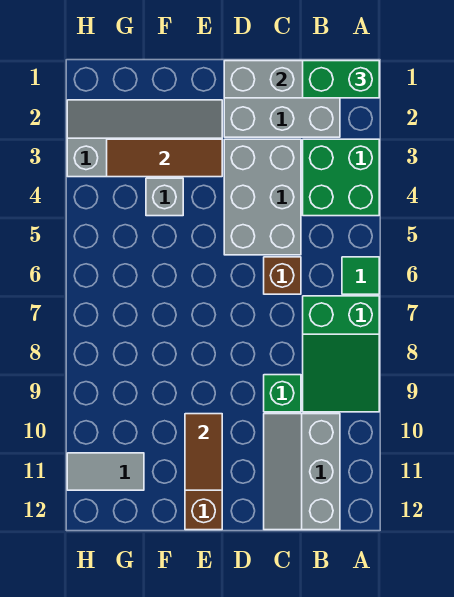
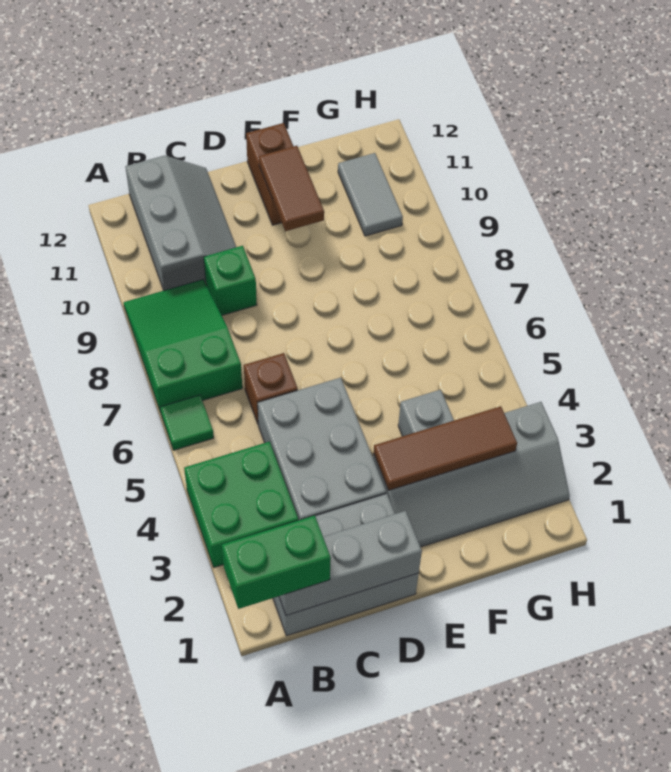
grey tile G11:H11 level 1 -> grey tile G10:G11 level 1

